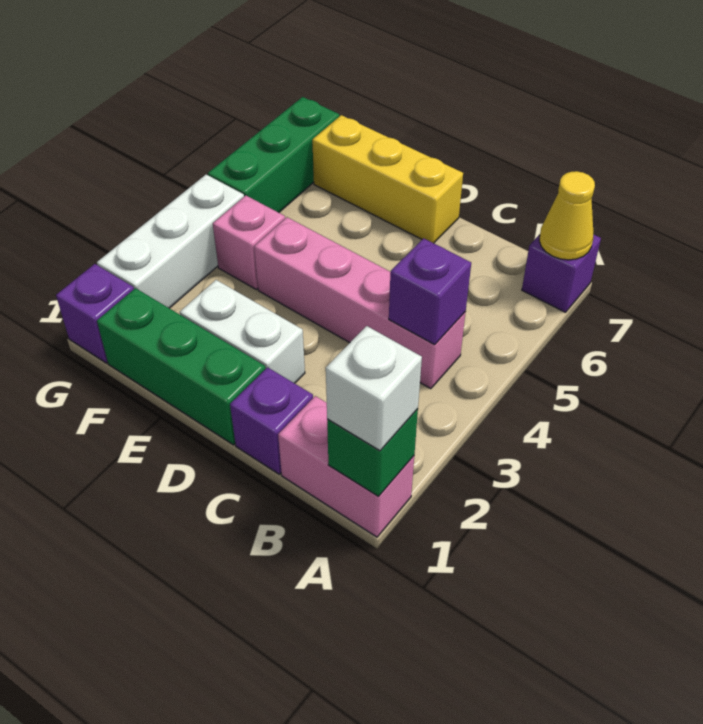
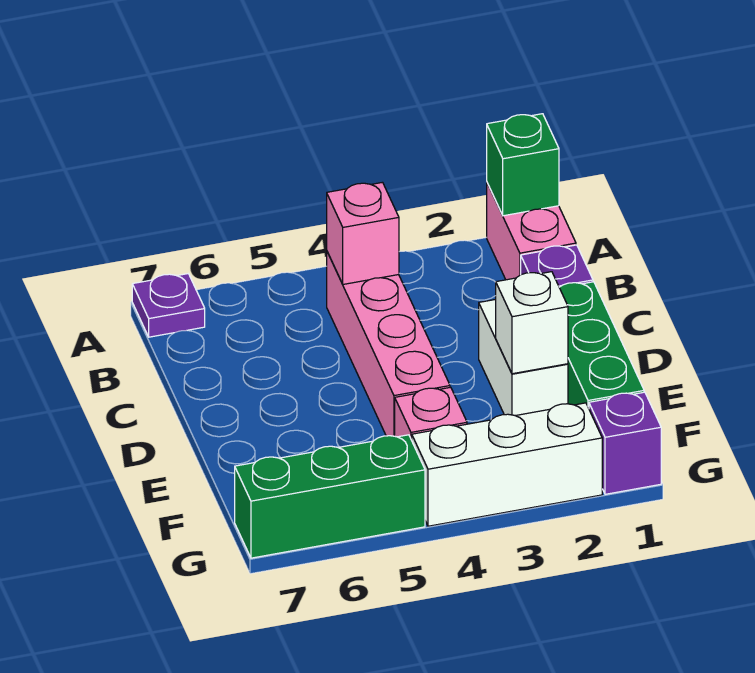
white brick A1 level 3 -> white brick E2 level 2
purple brick A7 level 1 -> purple plate A7 level 1
yellow cone A7 level 2 -> none
purple brick B4 level 2 -> pink brick B4 level 2
yellow brick D7:F7 level 1 -> none

